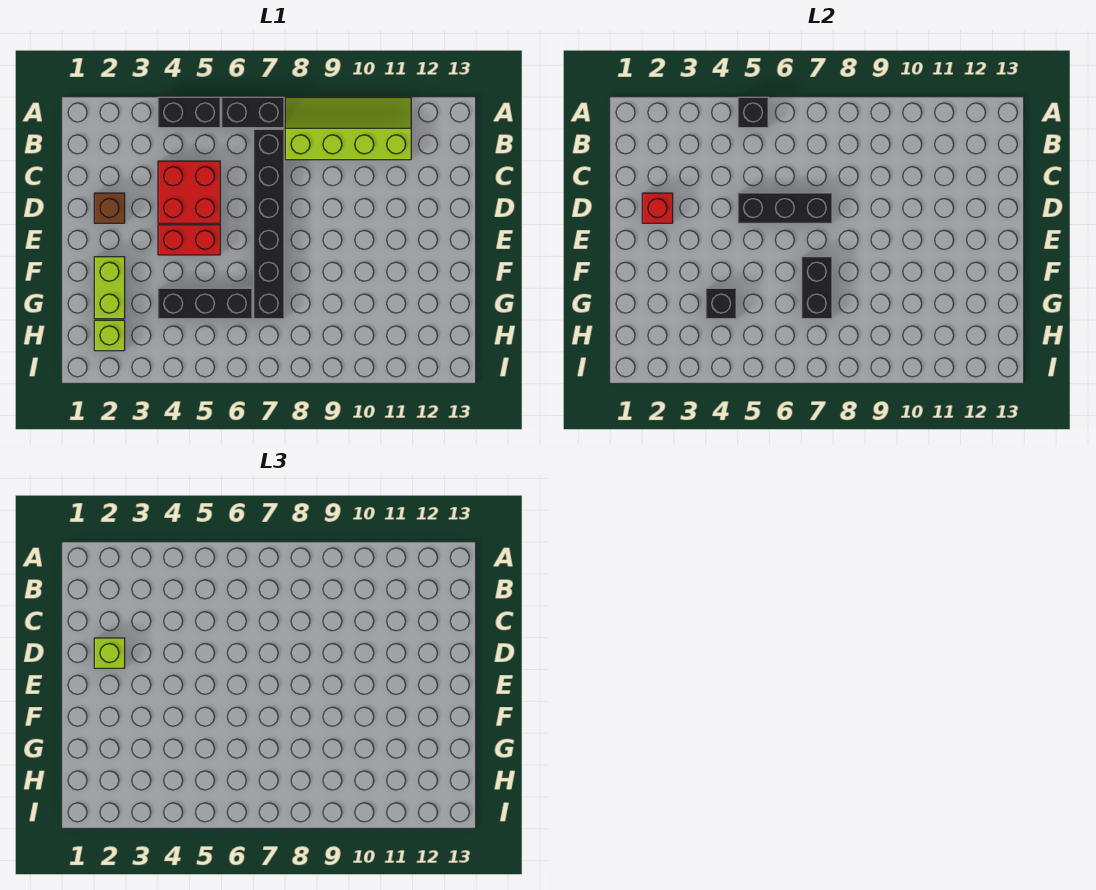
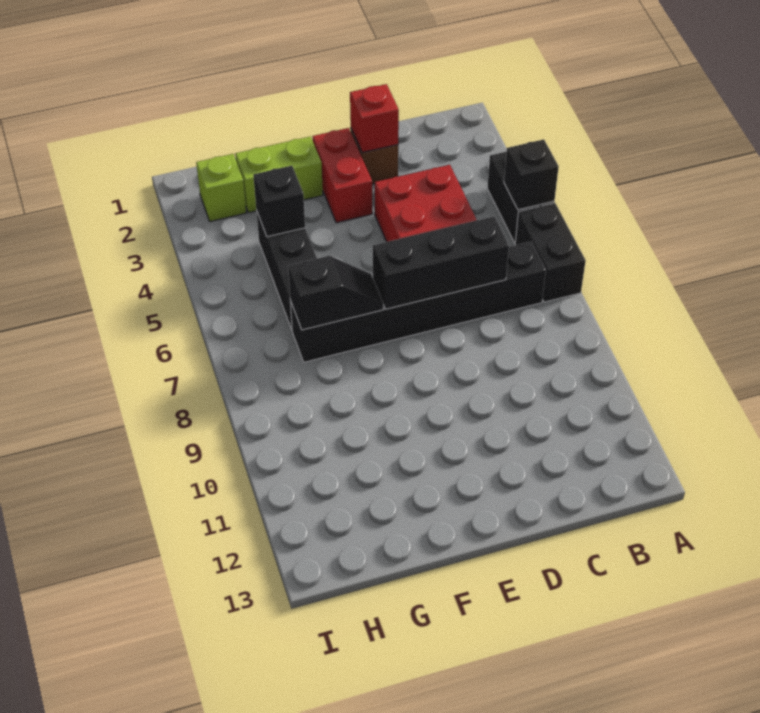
lime slope A8:B11 level 1 top B -> none
lime brick D2 level 3 -> none
black brick D5:D7 level 2 -> black brick C7:E7 level 2
red brick E4:E5 level 1 -> red brick E2:E3 level 1
black brick F7:G7 level 2 -> black slope F7:G7 level 2 top G

